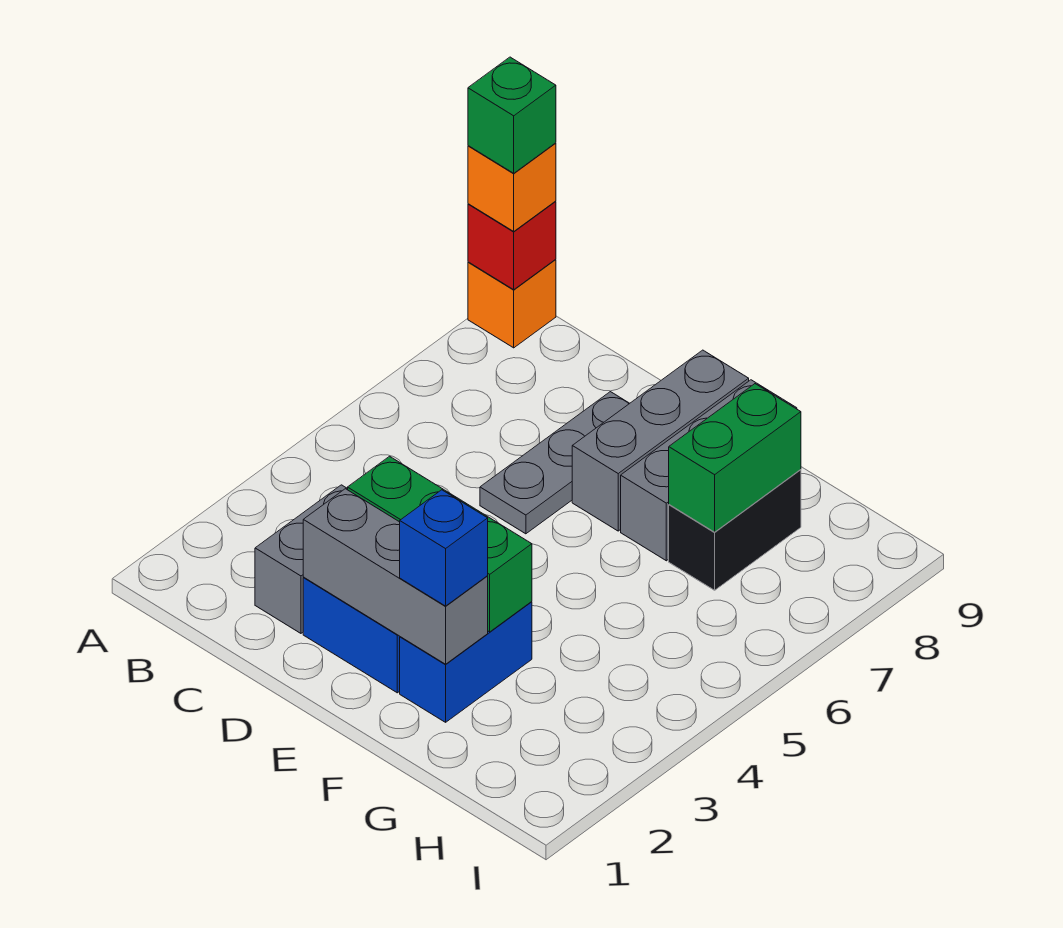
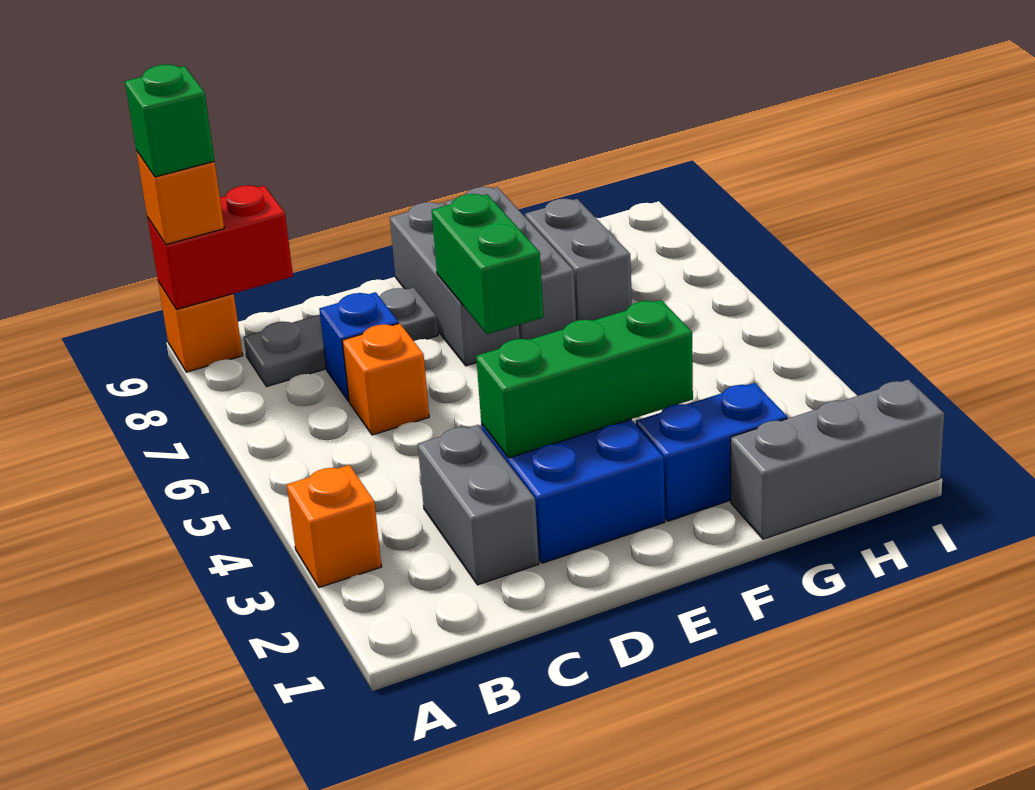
none -> orange brick A3 level 1
red brick A9 level 2 -> red brick A9:B9 level 2
none -> orange brick C6 level 1
grey brick D2:F2 level 2 -> grey brick G1:I1 level 1
grey plate D6:D8 level 1 -> grey plate B8:D8 level 1
blue brick F2:F3 level 1 -> blue brick F2:G2 level 1
blue brick F2 level 3 -> blue brick C7 level 1
black brick G7:G8 level 1 -> grey brick G7:G8 level 1
green brick G7:G8 level 2 -> green brick E6:E7 level 2

